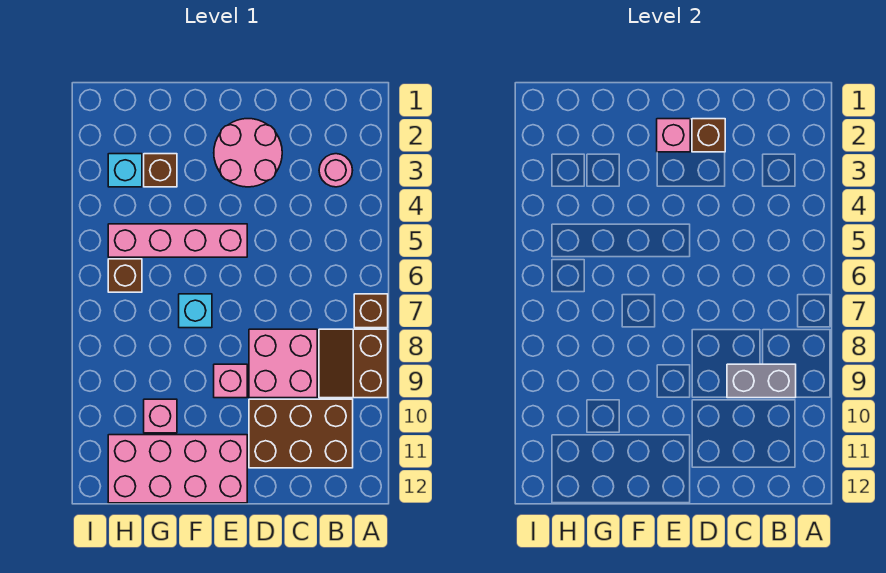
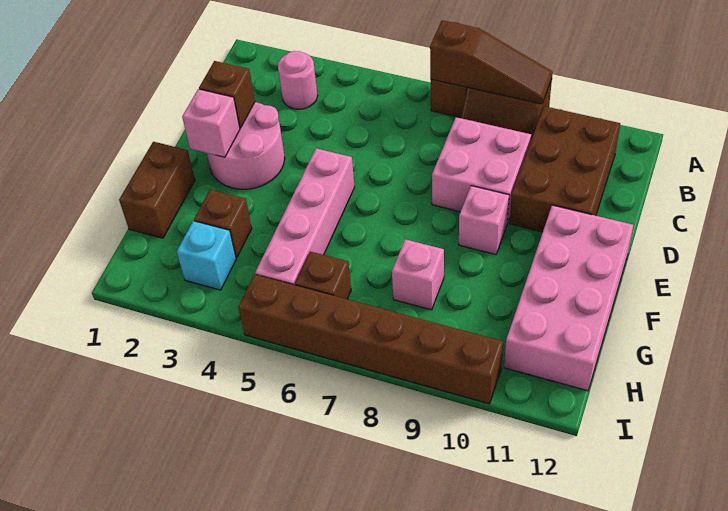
none -> brown slope A7:A9 level 2 top 7
grey brick B9:C9 level 2 -> none
none -> brown brick F1:G1 level 1
cyan brick F7 level 1 -> none
pink brick G10 level 1 -> pink brick G8 level 1
none -> brown brick I5:I10 level 1

